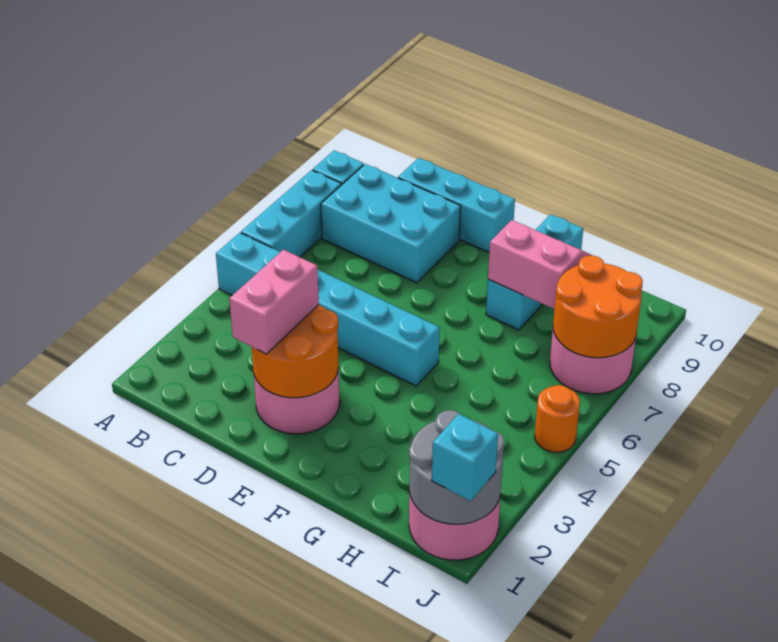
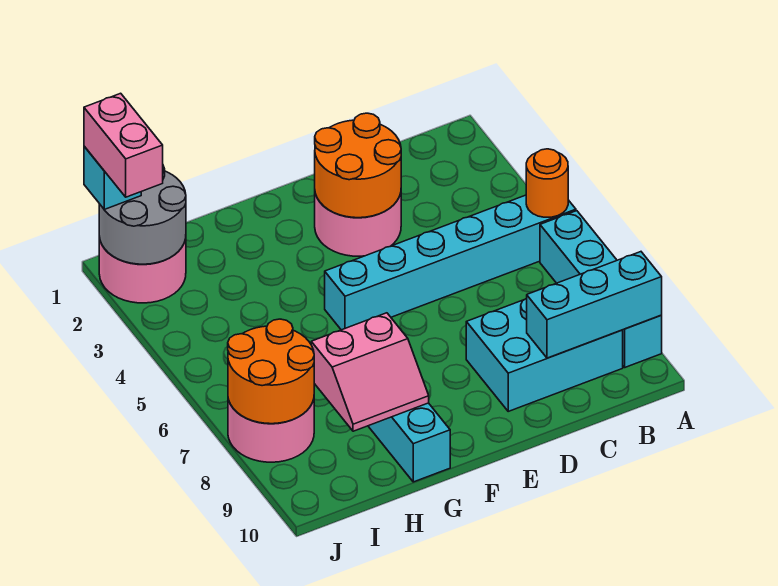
cyan brick C10:E10 level 1 -> cyan brick A9:C9 level 2
pink brick D2:D3 level 3 -> pink brick J1:J2 level 4
orange round brick J5 level 1 -> orange round brick A5 level 2

